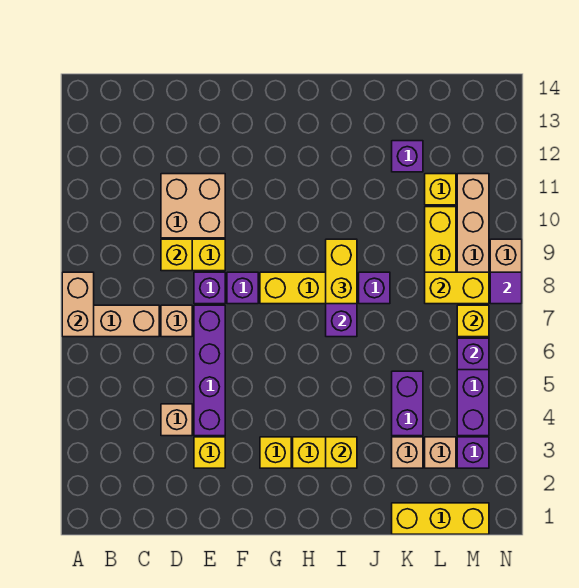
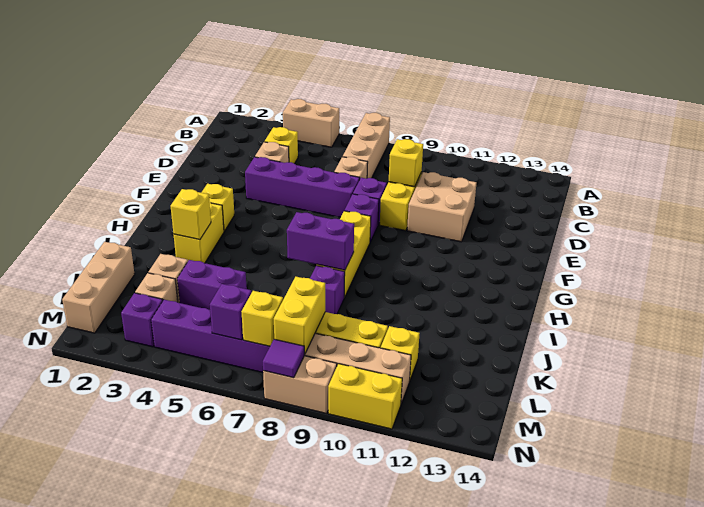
tan brick A7:A8 level 2 -> tan brick A4:A5 level 1
yellow brick E3 level 1 -> yellow brick C4 level 1
yellow brick I8:I9 level 3 -> yellow brick N10:N11 level 1
yellow brick K1:M1 level 1 -> tan brick K1:M1 level 1
purple brick K12 level 1 -> none

